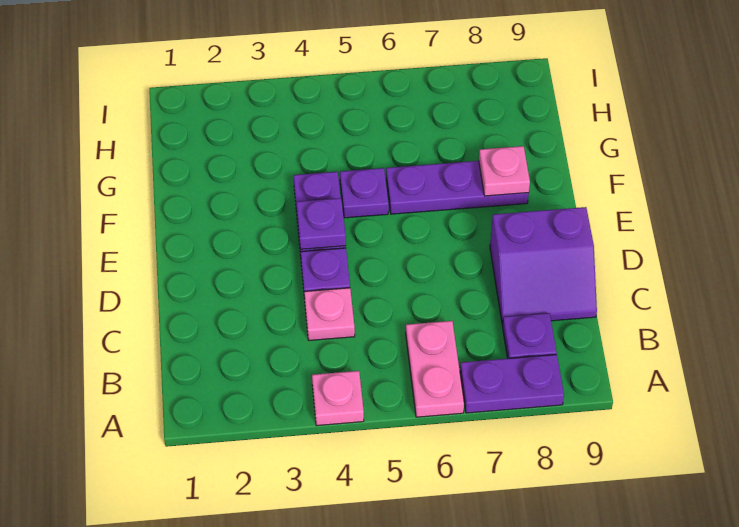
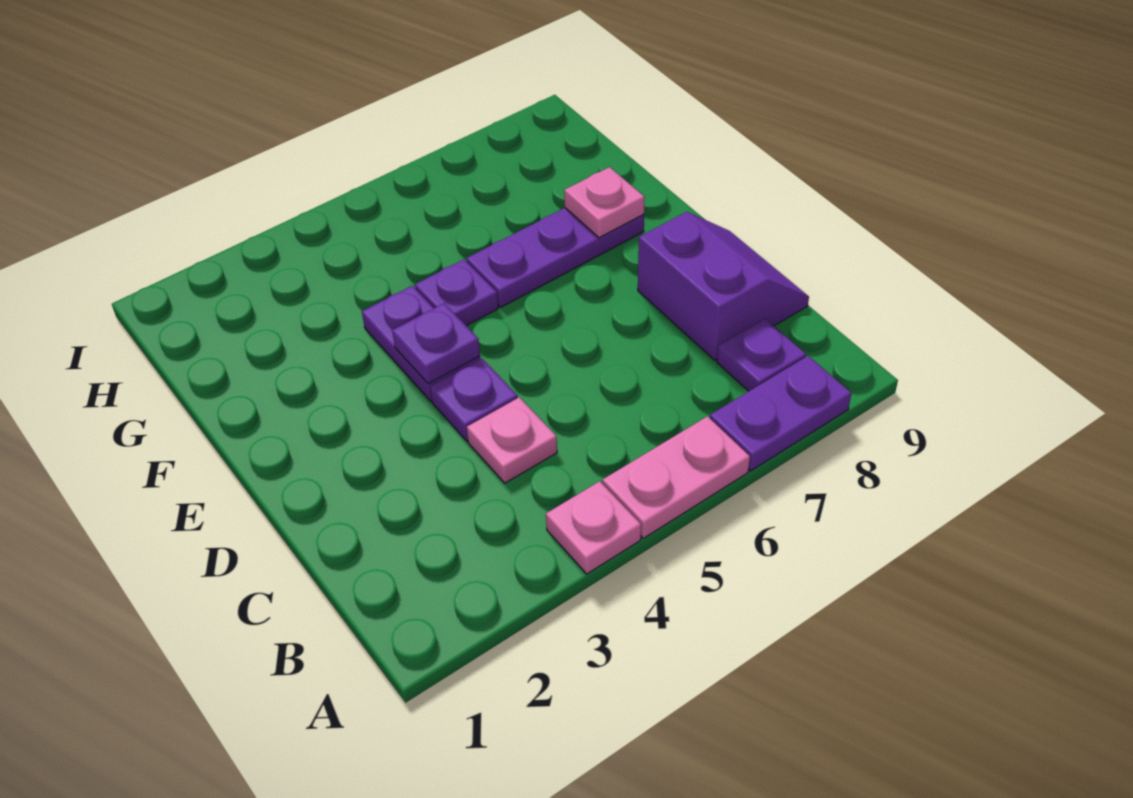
pink plate A6:B6 level 1 -> pink plate A5:A6 level 1
purple slope C8:D9 level 1 top D -> purple slope C8:D9 level 1 top 8

